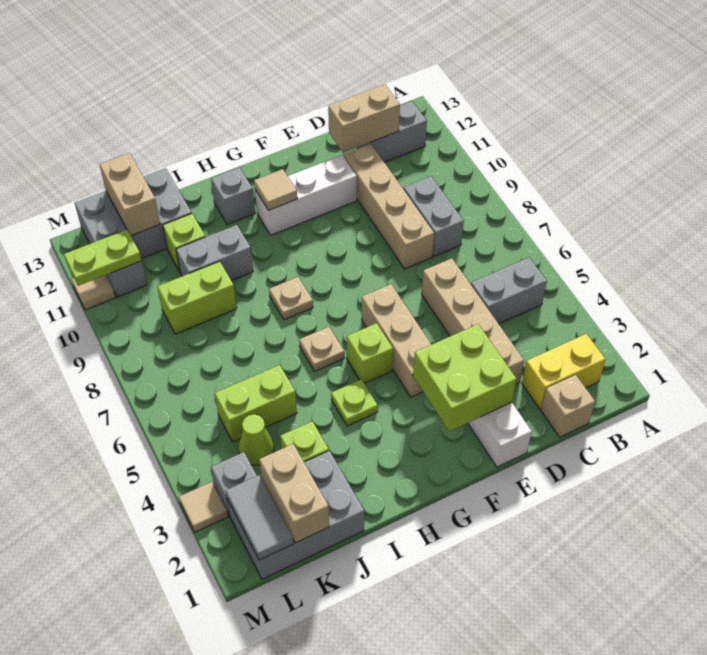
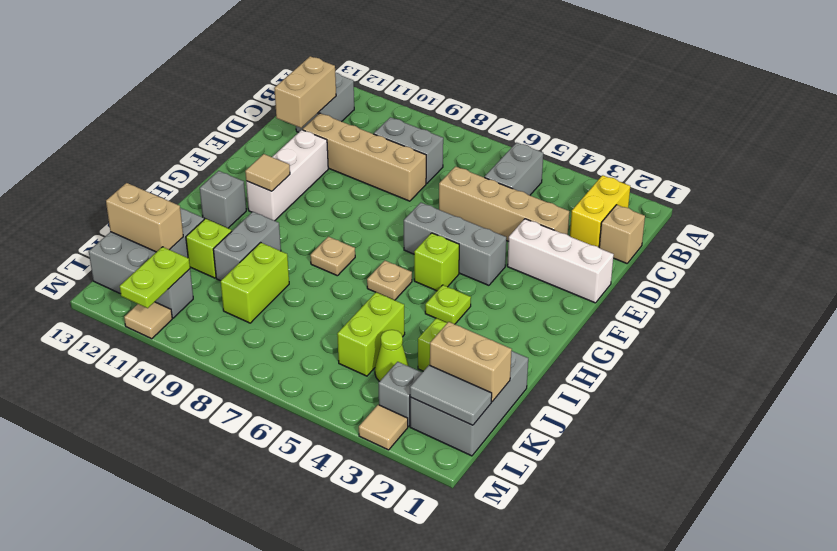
lime brick E2:F3 level 2 -> none
tan brick F4:F6 level 1 -> grey brick F4:F6 level 1

